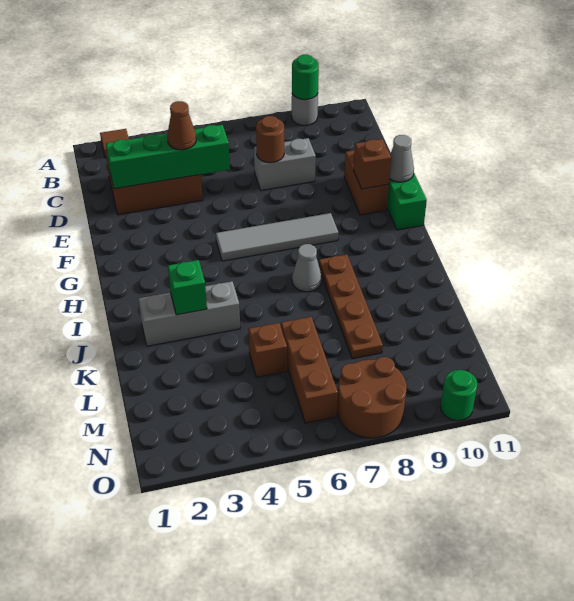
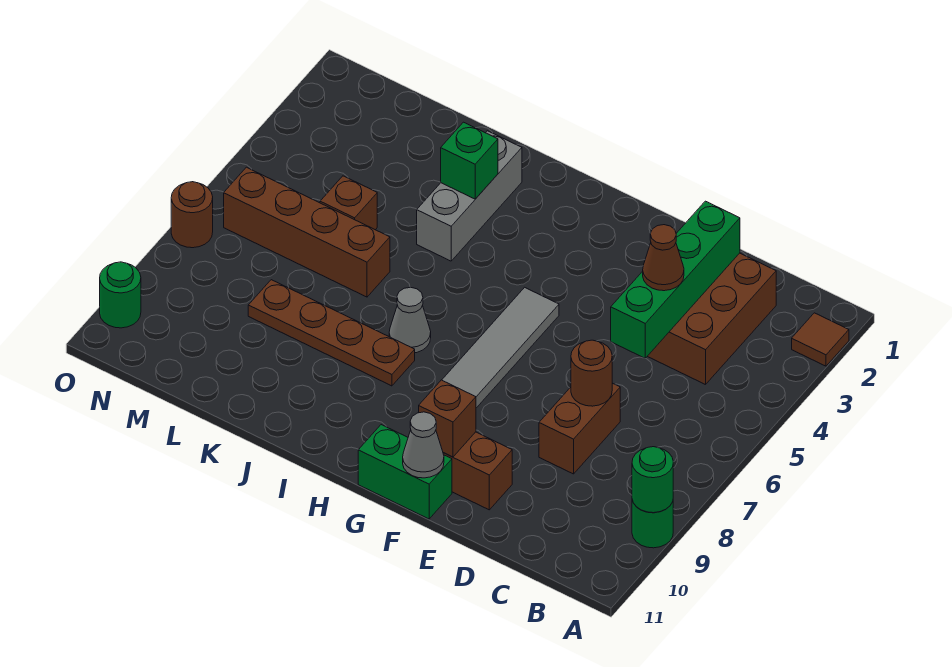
grey round brick A9 level 1 -> green round brick A9 level 1
grey brick D7:D8 level 1 -> brown brick D7:D8 level 1
brown brick L6:N6 level 1 -> brown brick K6:N6 level 1
brown round brick N7:O8 level 1 -> brown round brick O7 level 1

